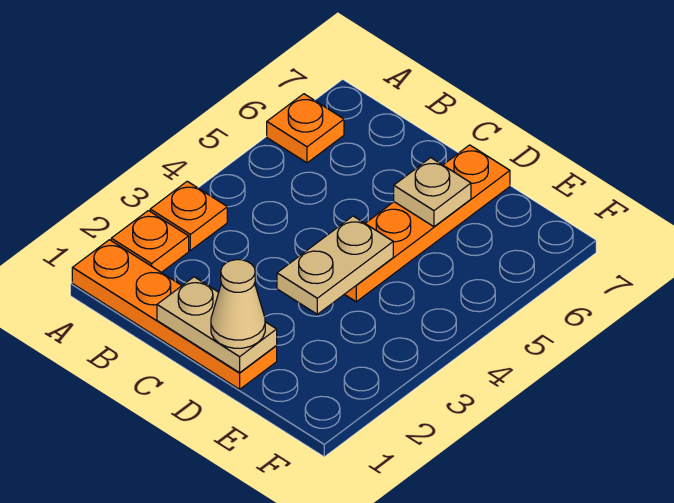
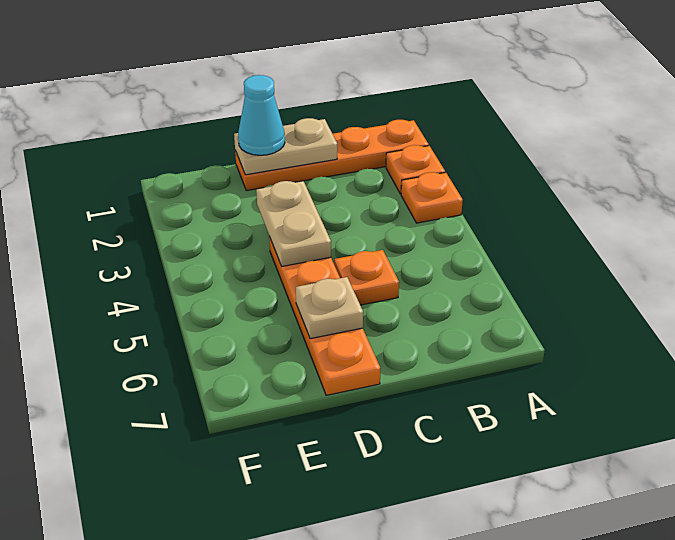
orange plate A6 level 1 -> orange plate C5 level 1
tan cone D1 level 3 -> cyan cone D1 level 3

